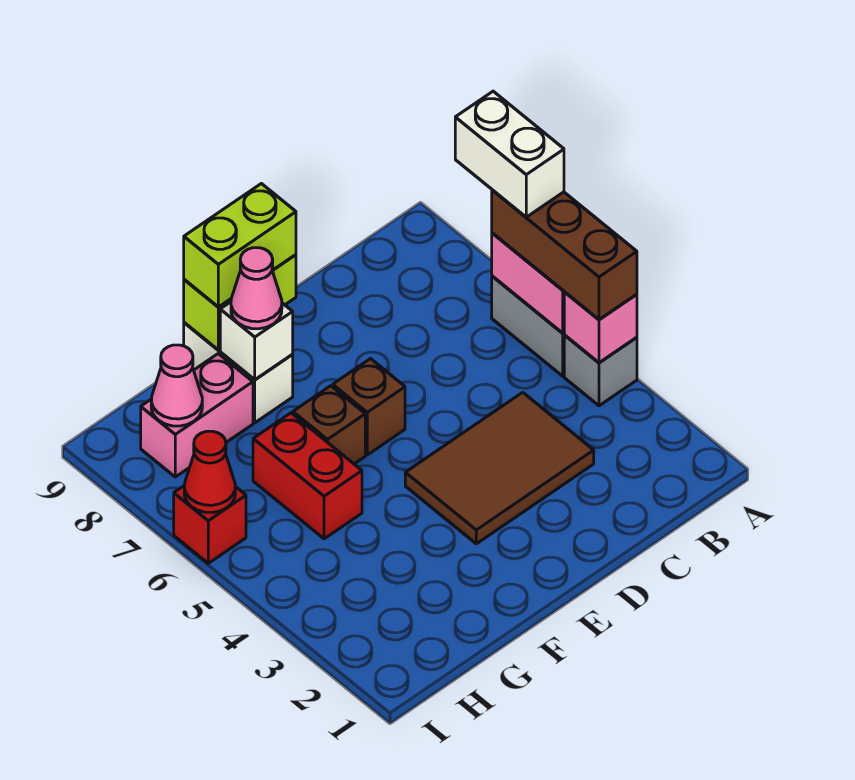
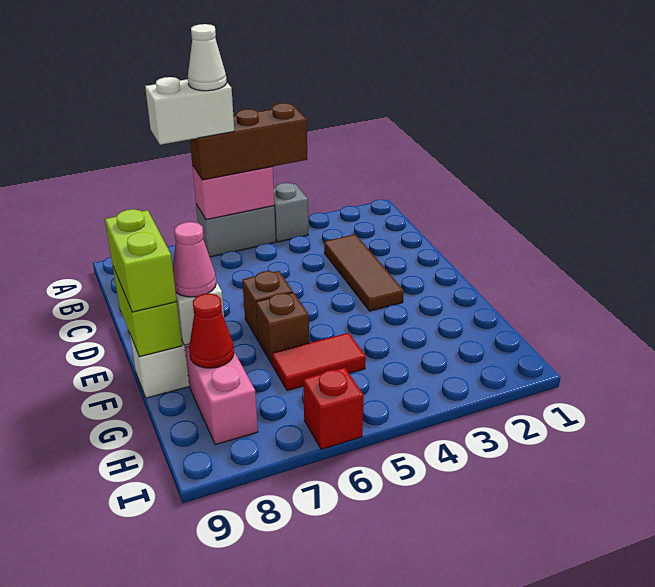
pink brick A4 level 2 -> none
none -> white cone A6 level 5
brown tile C3:E4 level 1 -> brown tile C3:E3 level 1
red brick G5:G6 level 1 -> red tile G5:G6 level 1
pink cone H8 level 2 -> none
red cone I6 level 2 -> red cone G8 level 2

